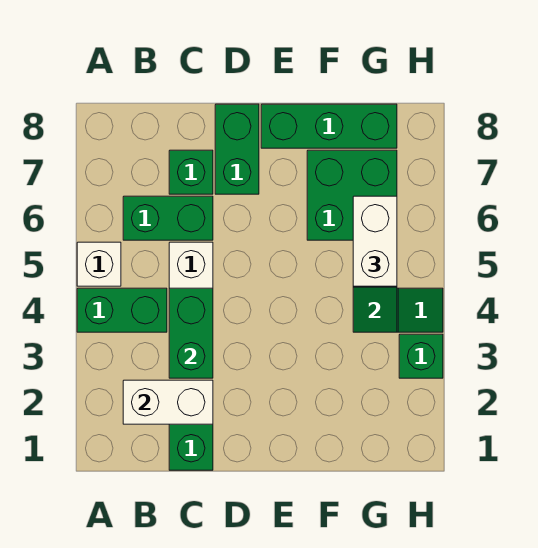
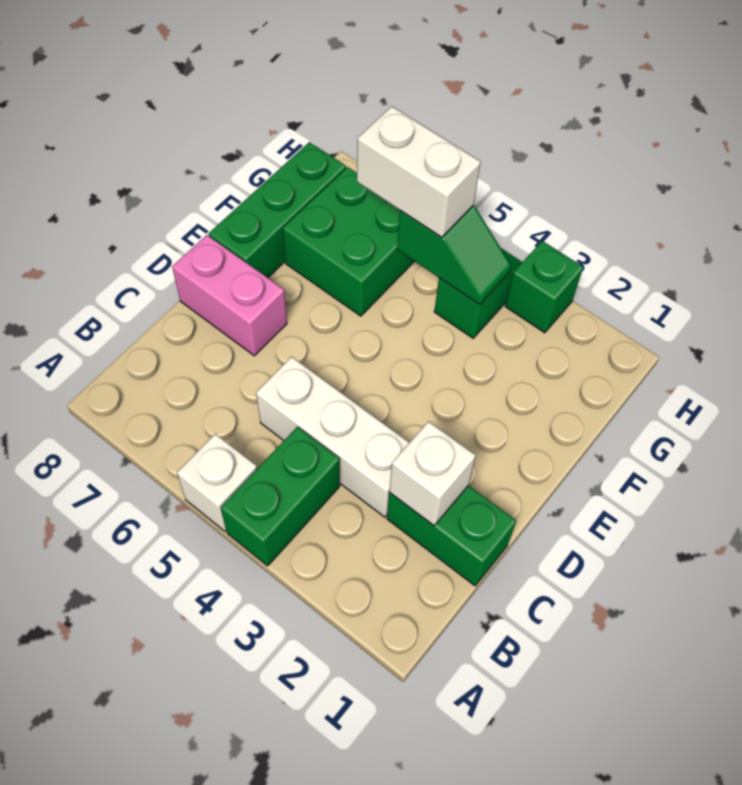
white brick B2:C2 level 2 -> white brick C2 level 2
green brick B6:C6 level 1 -> none
green brick C3:C4 level 2 -> none
green brick C7 level 1 -> none
green brick D7:D8 level 1 -> pink brick D7:D8 level 1

